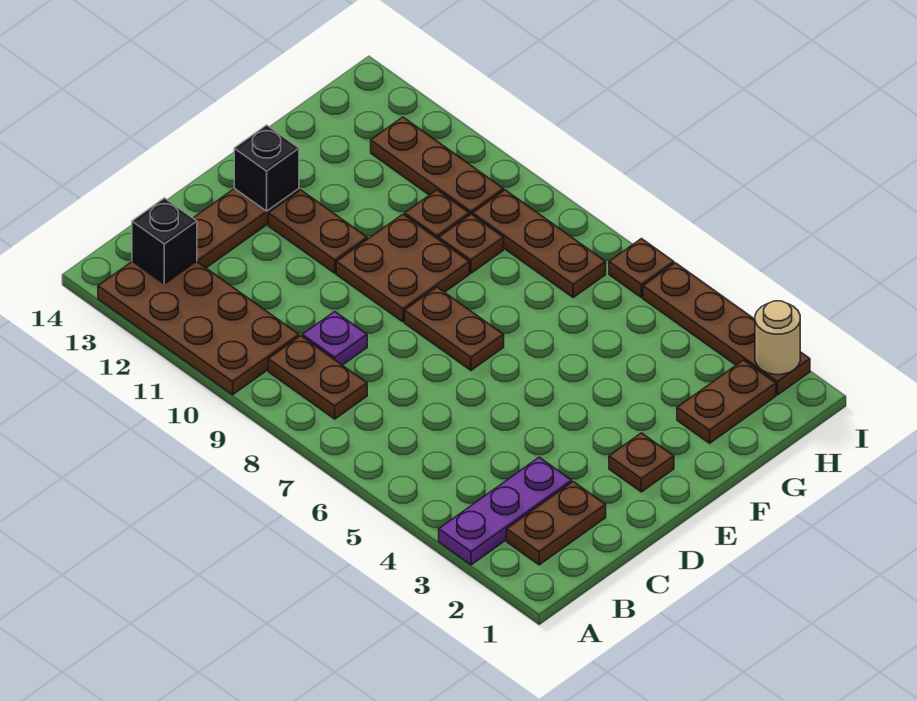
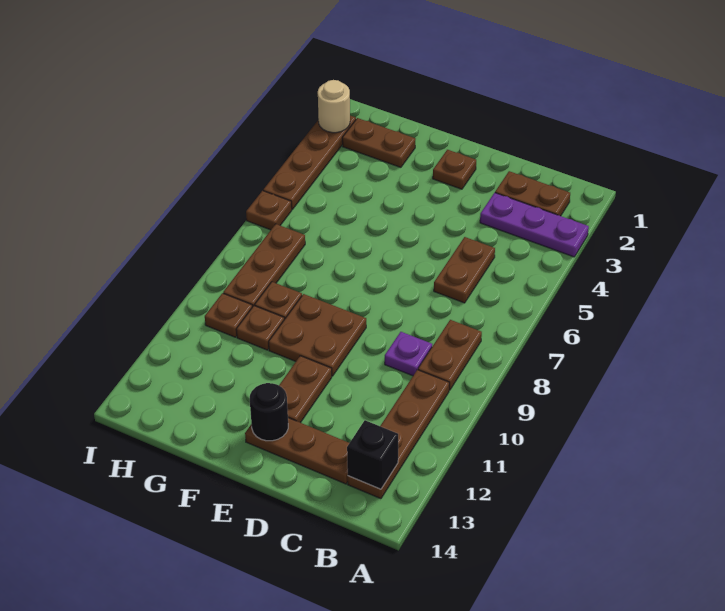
brown plate A10:B13 level 1 -> brown plate B10:B13 level 1
brown plate E7:E8 level 1 -> brown plate C5:C6 level 1
black brick E13 level 2 -> black round brick E13 level 2
brown plate H10:H12 level 1 -> brown plate H10 level 1

